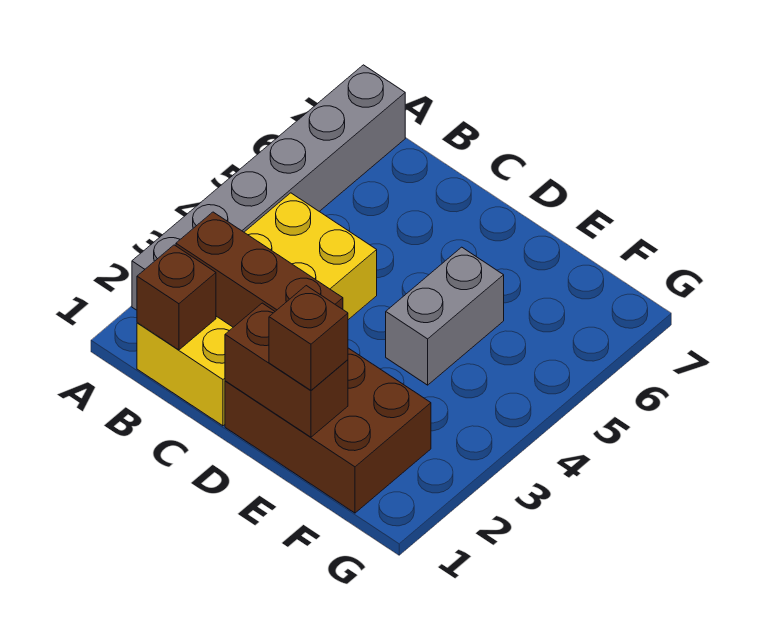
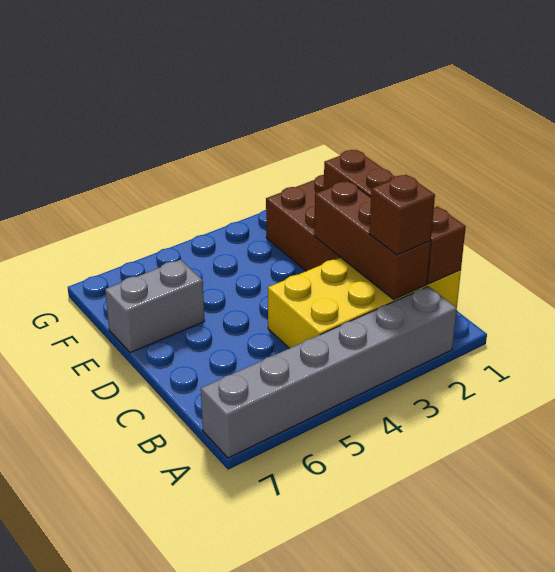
brown brick E1 level 3 -> brown brick B2 level 3
grey brick E4:E5 level 1 -> grey brick E6:E7 level 1

